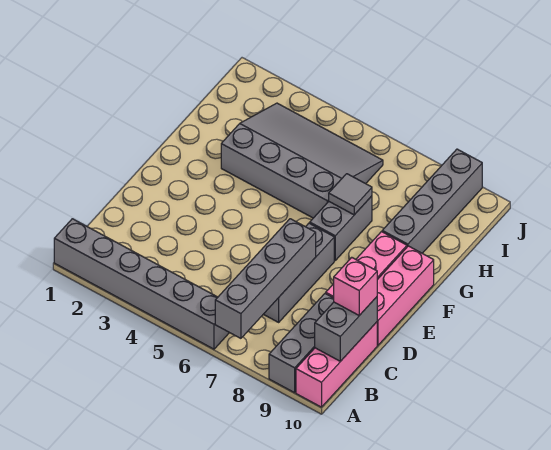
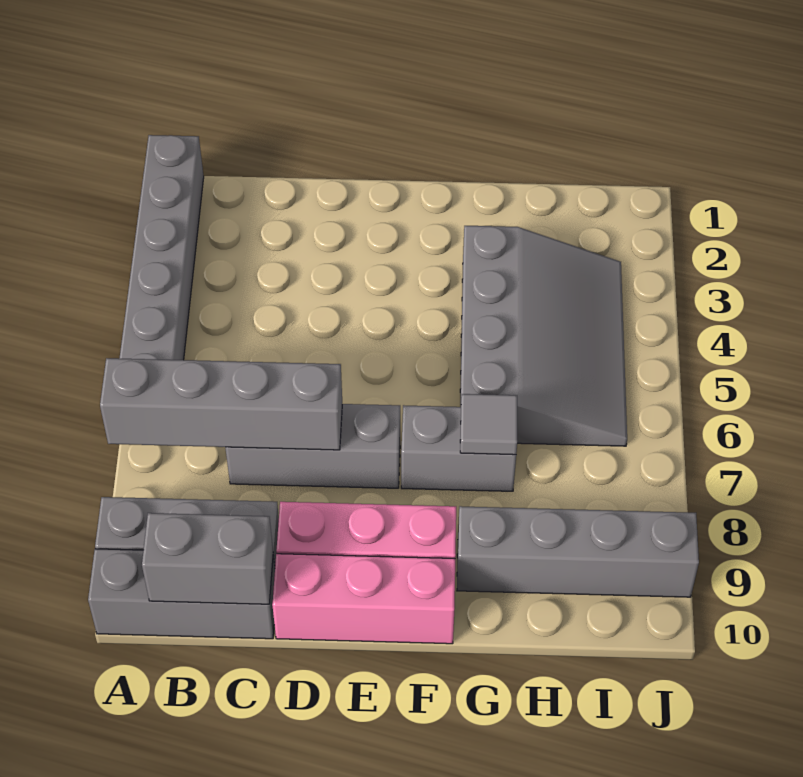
pink brick A10:C10 level 1 -> grey brick A10:C10 level 1
pink brick C10 level 3 -> none

